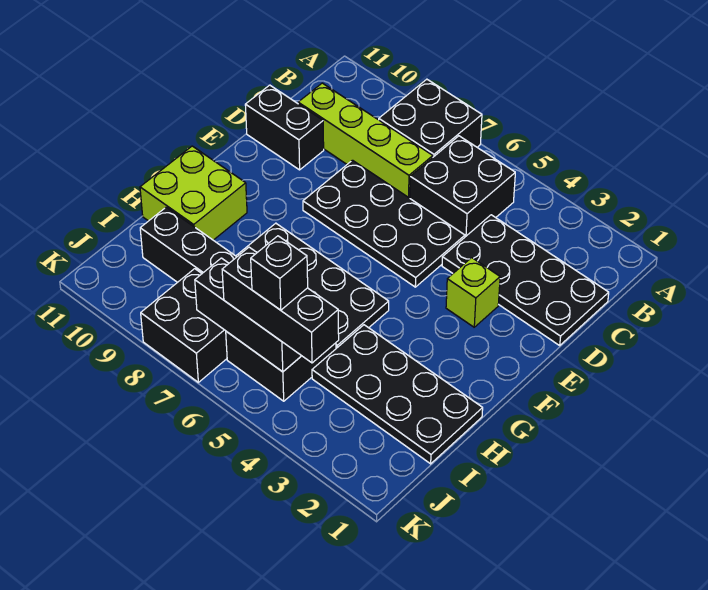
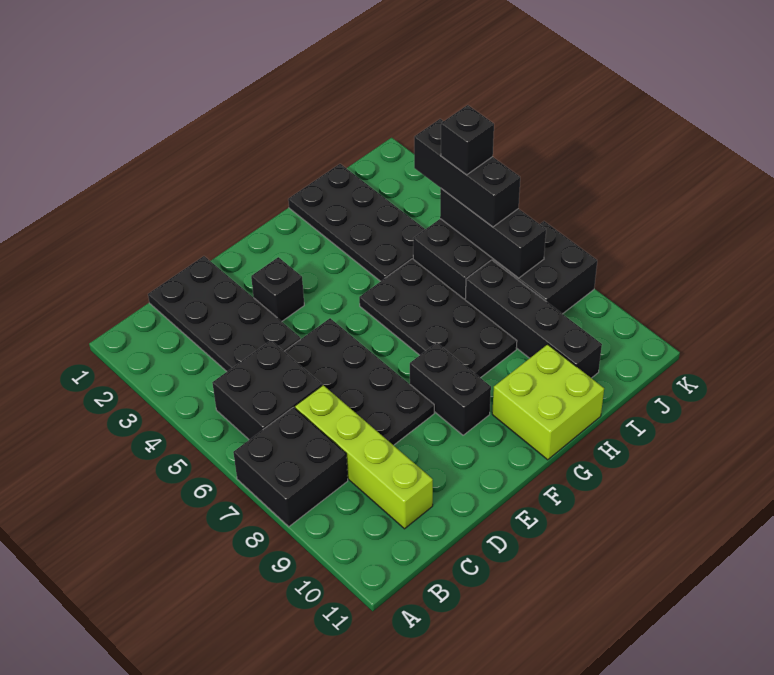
black brick D10:D11 level 1 -> black brick F8:F9 level 1
lime brick E3 level 1 -> black brick E3 level 1

